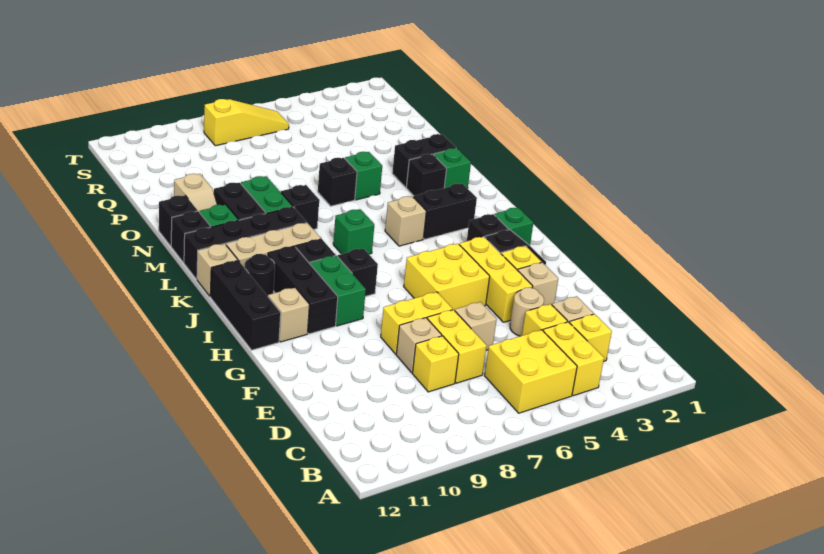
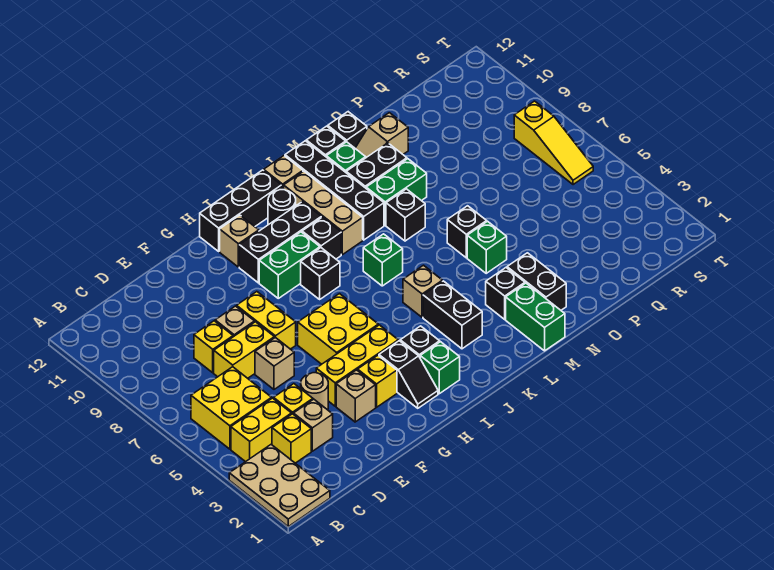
none -> tan plate A1:B3 level 1
green brick M2 level 1 -> green brick M1:M2 level 1

